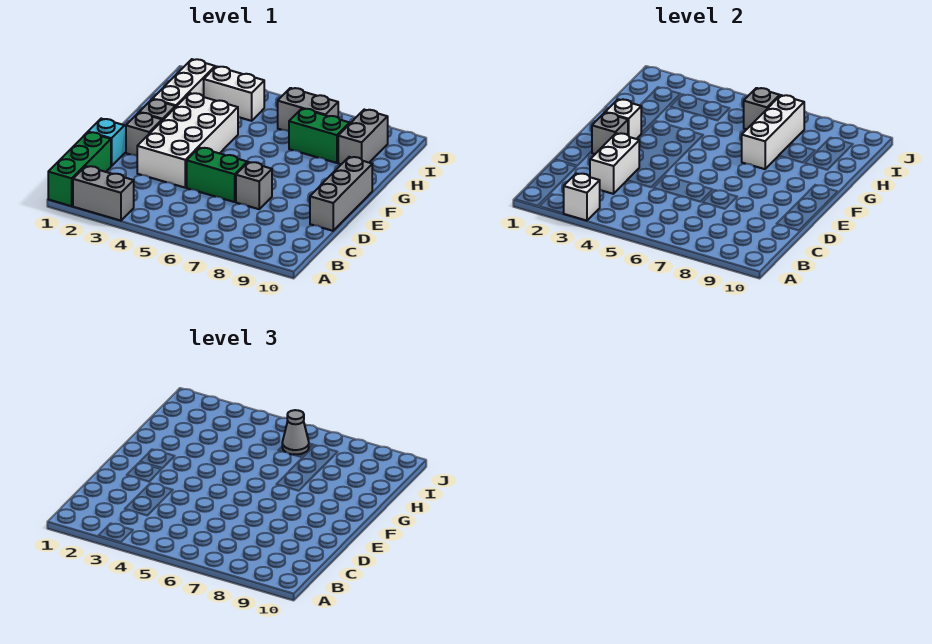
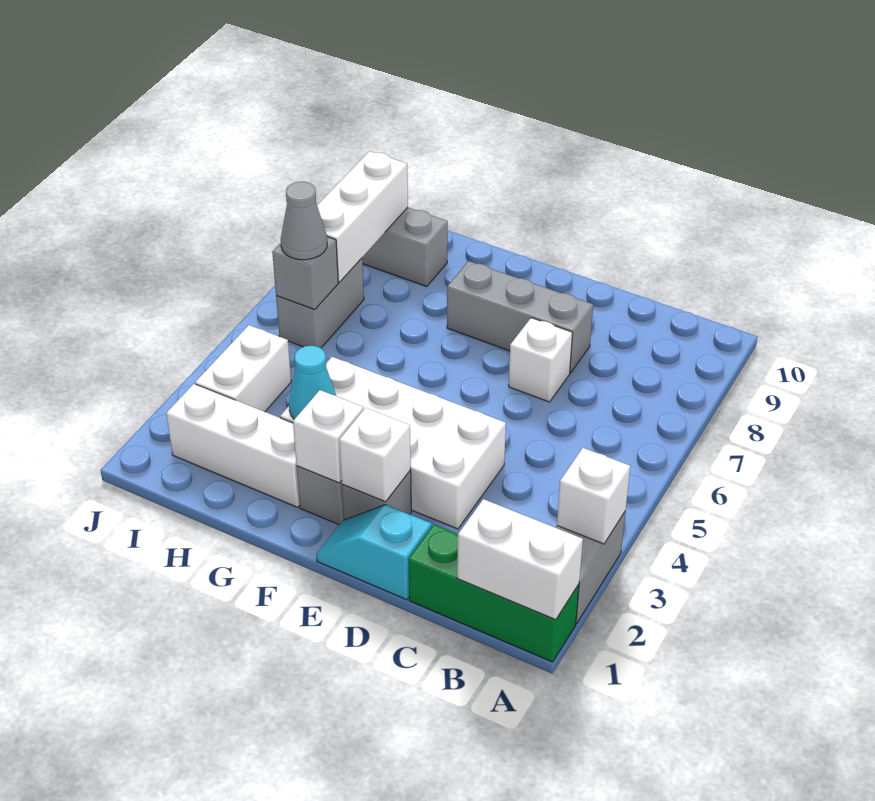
white brick C3:D3 level 2 -> white brick A1:B1 level 2
green brick D5:D6 level 1 -> none
grey brick D7 level 1 -> white brick D7 level 1
grey brick D10:F10 level 1 -> grey brick D8:F8 level 1
grey brick E2 level 2 -> white brick E2 level 2
none -> cyan cone G3 level 2
white brick G7:I7 level 2 -> white brick I7:I9 level 2
green brick H7:H8 level 1 -> none

